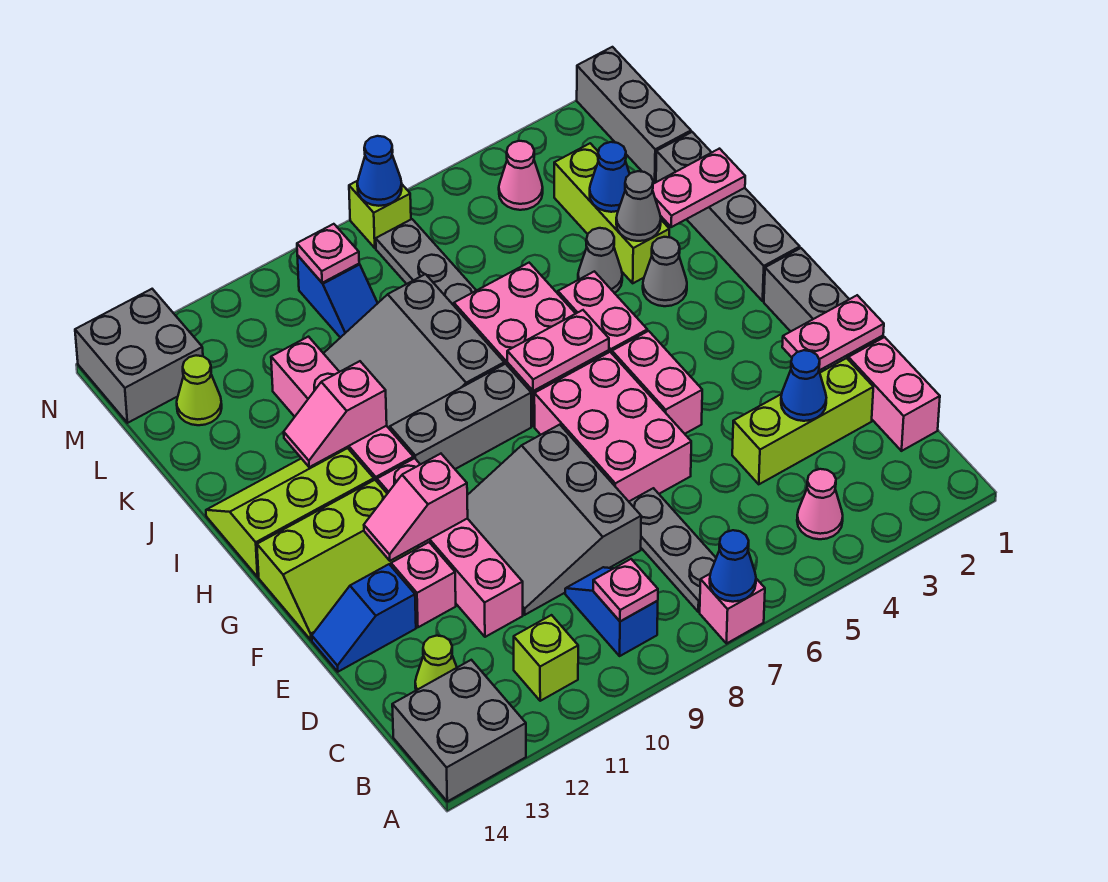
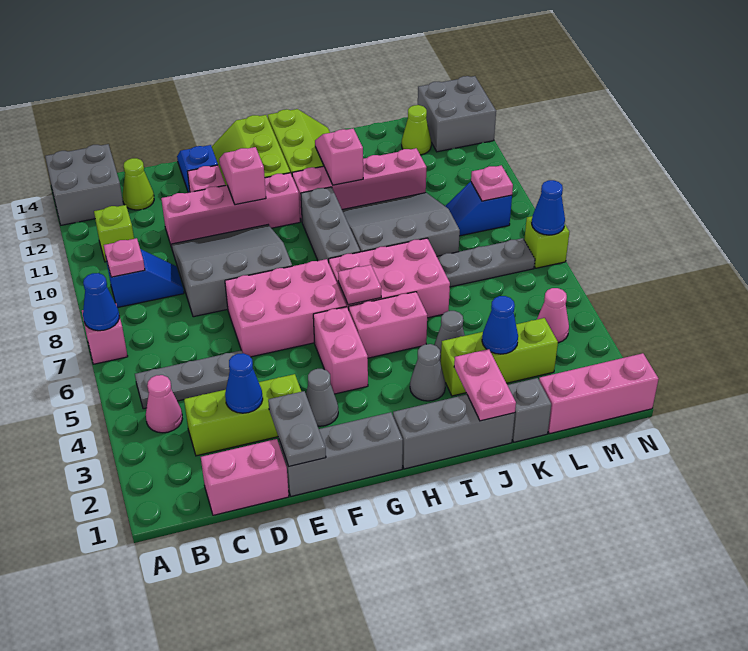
grey plate B7:D7 level 1 -> grey plate B5:D5 level 1
lime brick D2:D4 level 1 -> lime brick C3:E3 level 1
pink plate E1:E2 level 2 -> grey plate E1:E2 level 2
pink brick F5:G5 level 1 -> pink brick G4:G5 level 1
pink plate H6:H7 level 2 -> pink plate H6 level 2
grey cone J3 level 2 -> grey cone F3 level 1
grey brick L1:N1 level 1 -> pink brick L1:N1 level 1

